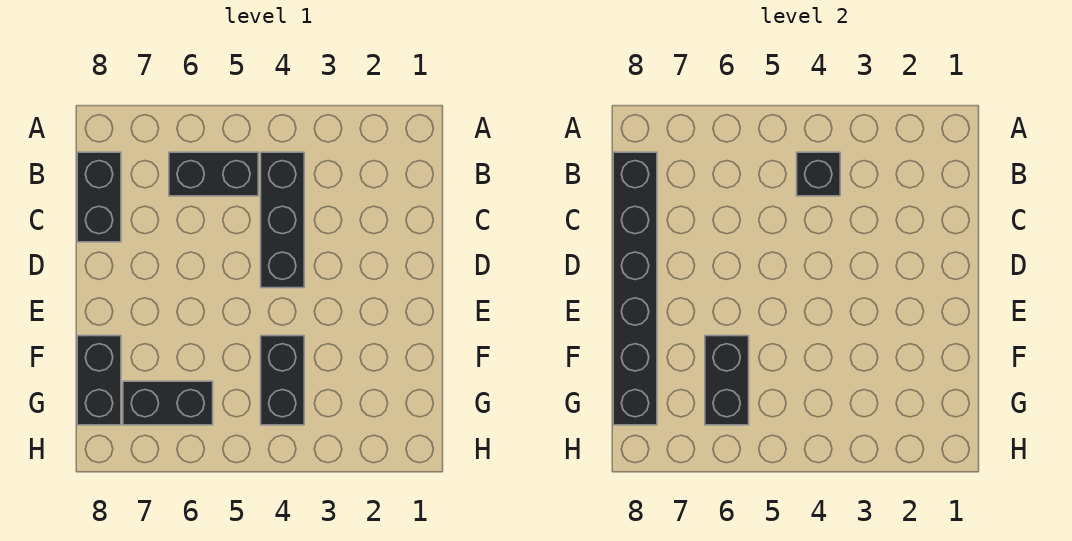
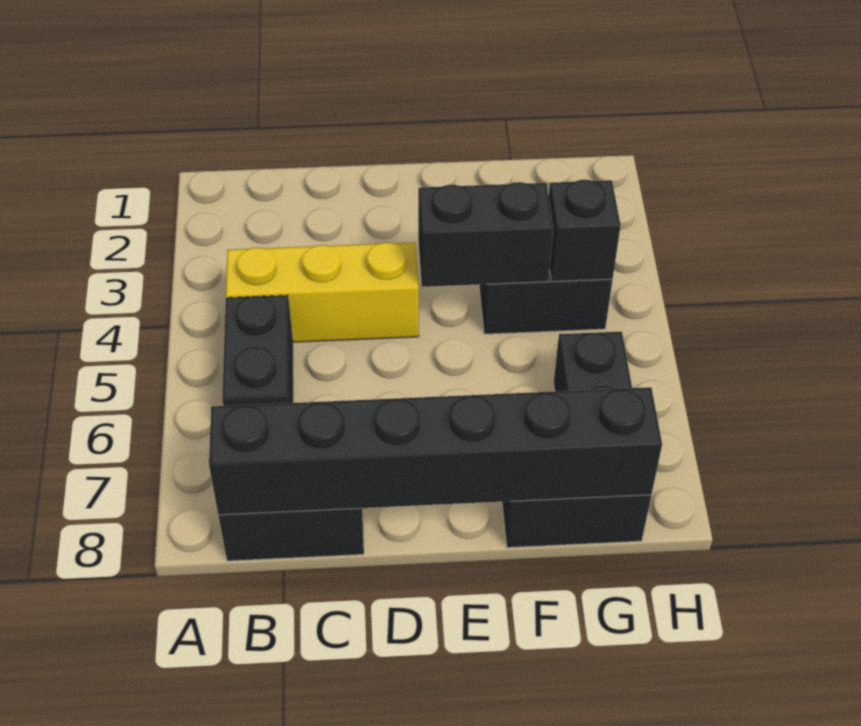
black brick B4:D4 level 1 -> yellow brick B4:D4 level 1
black brick B4 level 2 -> black brick G4 level 2
black brick F6:G6 level 2 -> black brick E4:F4 level 2

